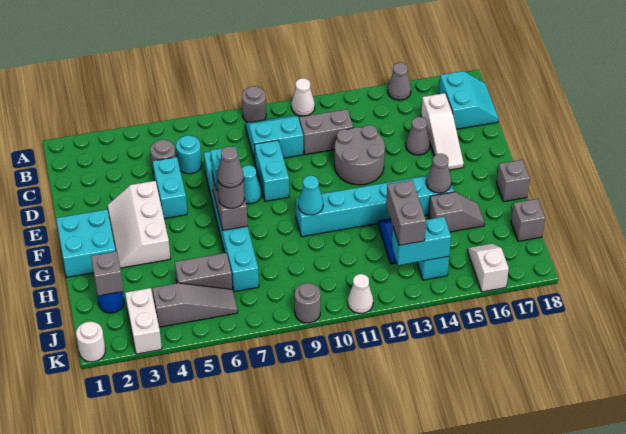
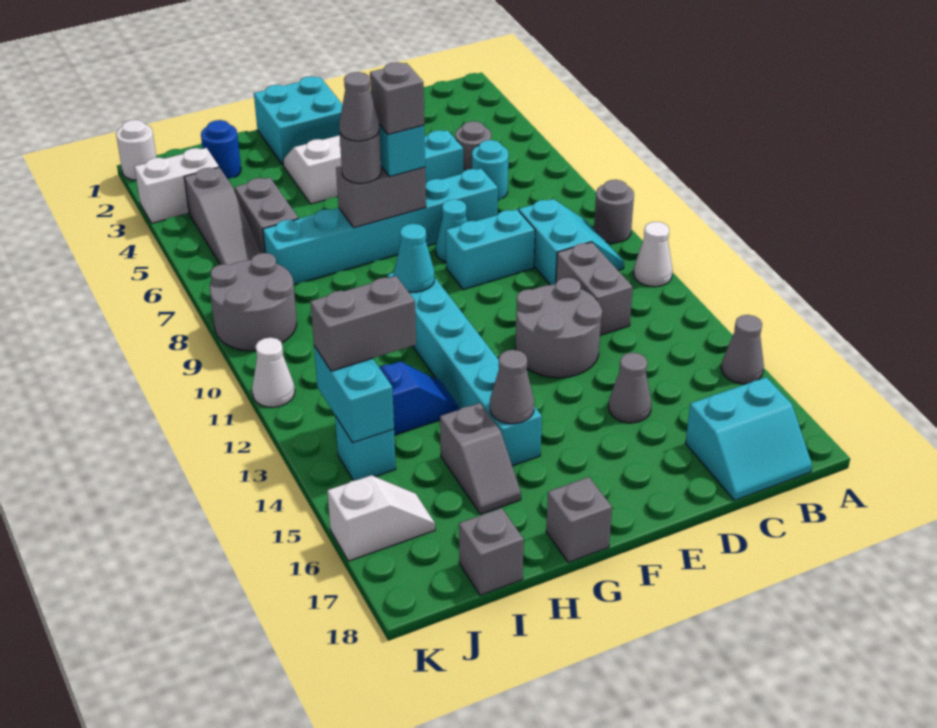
white slope C16:E16 level 1 top C -> none
grey brick I2 level 2 -> grey brick F7 level 4
grey round brick K9 level 1 -> grey round brick J8:K9 level 1

